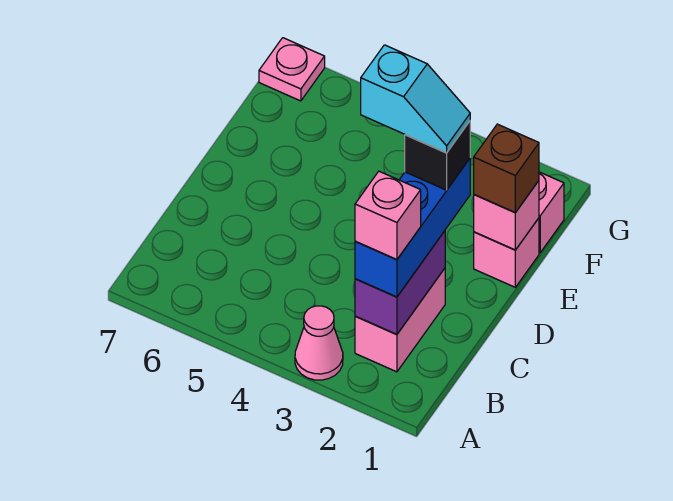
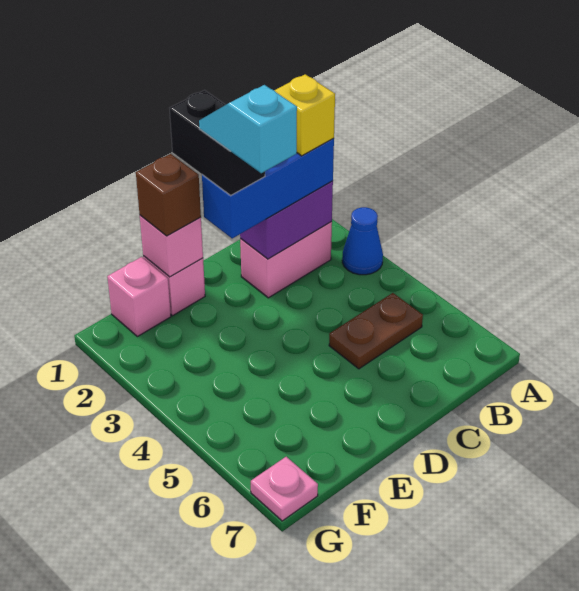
pink cone A3 level 1 -> blue cone A3 level 1
pink brick B2 level 4 -> yellow brick B2 level 4
none -> brown plate B5:C5 level 1
black brick D2 level 4 -> black brick D1:D2 level 4

